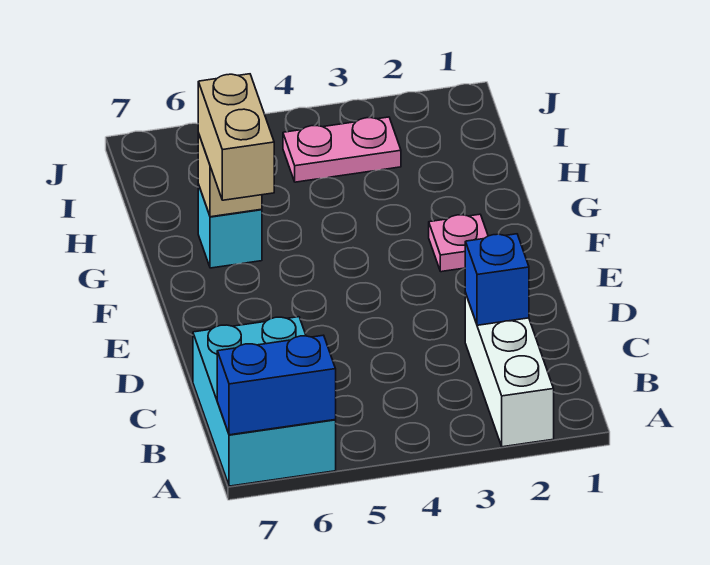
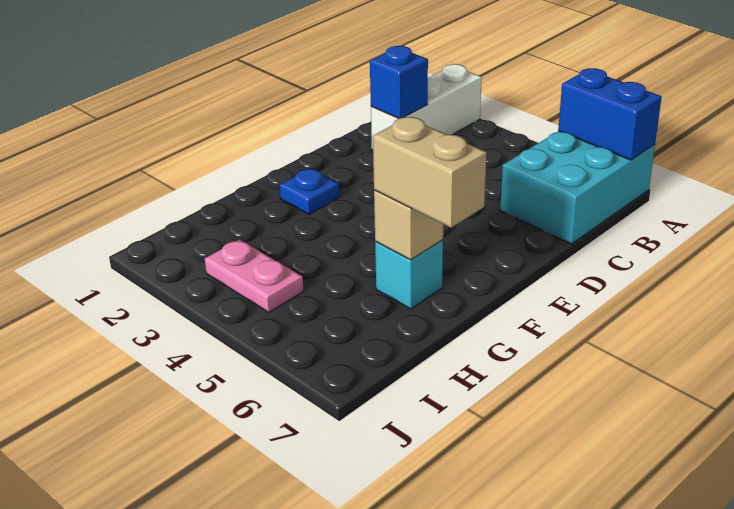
pink plate F2 level 1 -> blue plate F2 level 1
tan brick F6:G6 level 3 -> tan brick G6:G7 level 3

